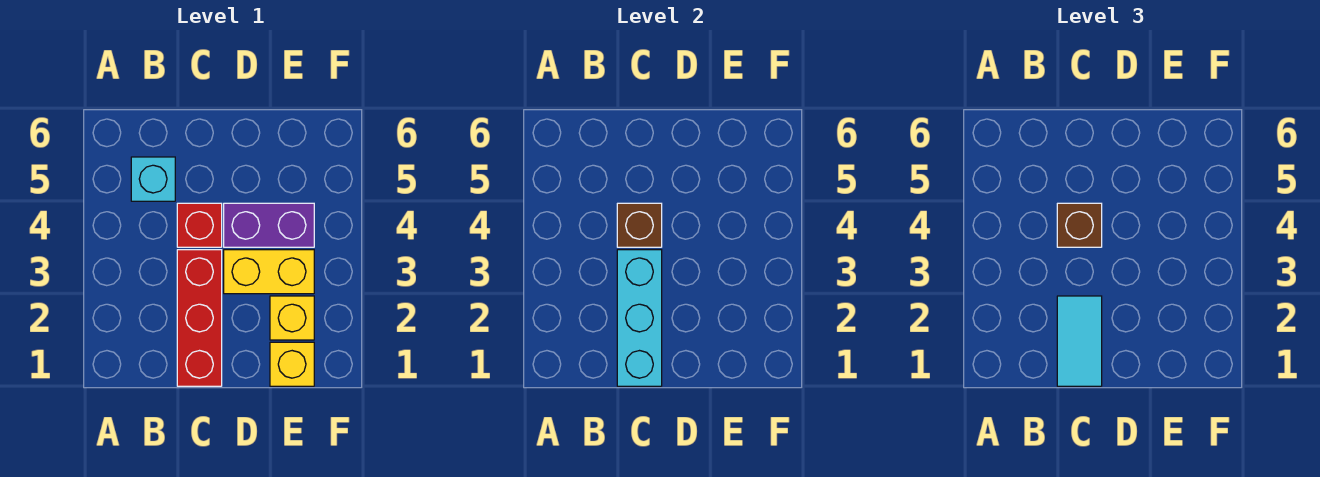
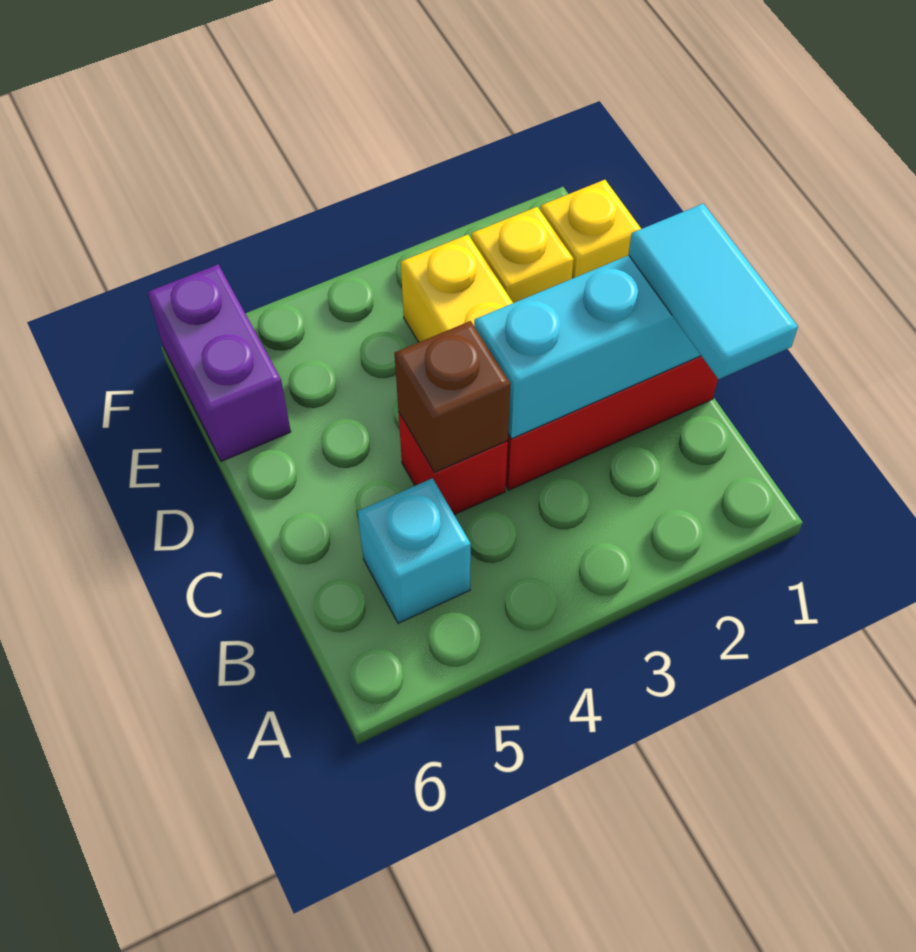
cyan tile C1:C2 level 3 -> cyan tile B1:C1 level 3
brown brick C4 level 3 -> none
purple brick D4:E4 level 1 -> purple brick E6:F6 level 1

